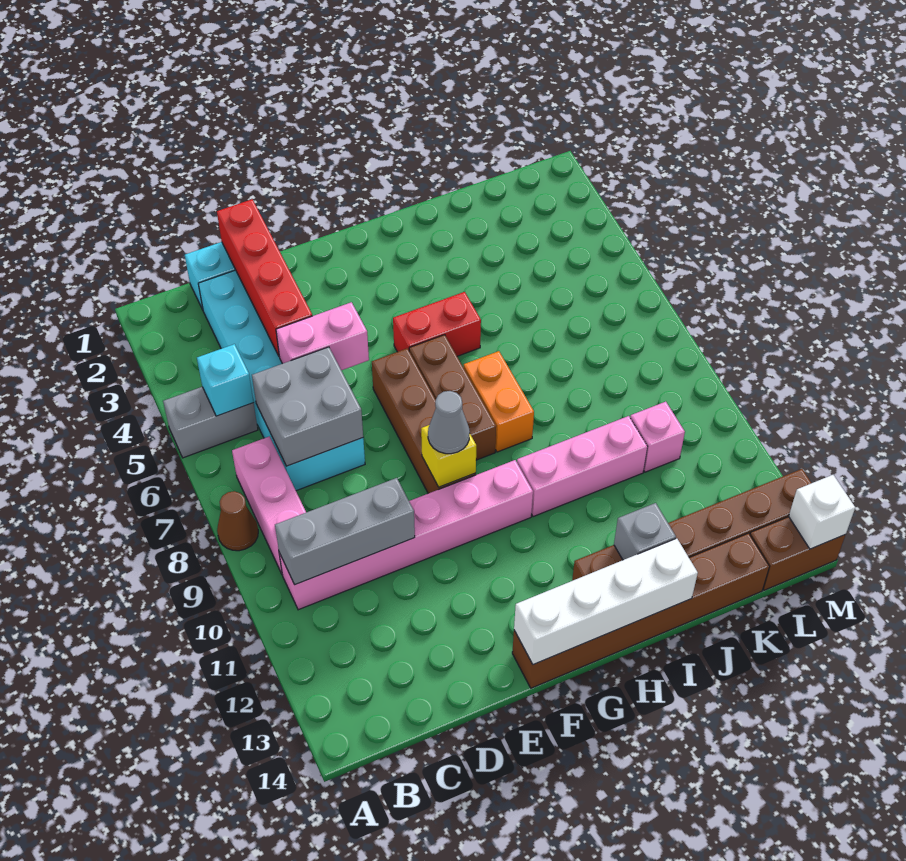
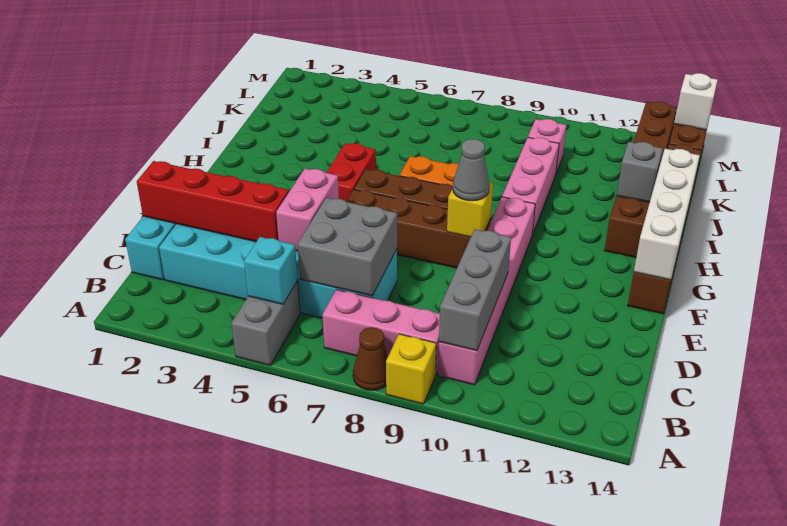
none -> yellow brick A9 level 1

